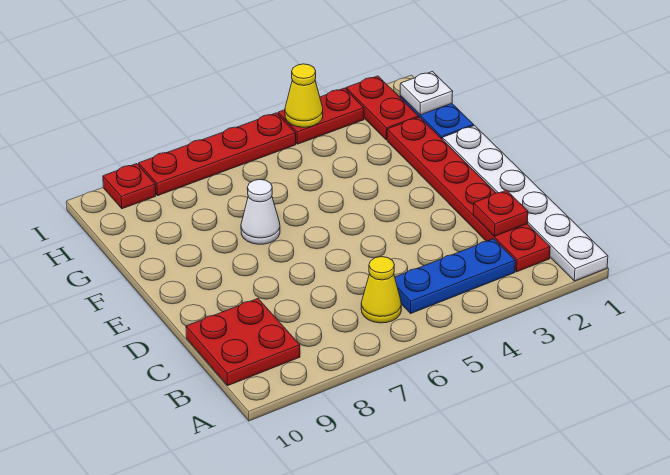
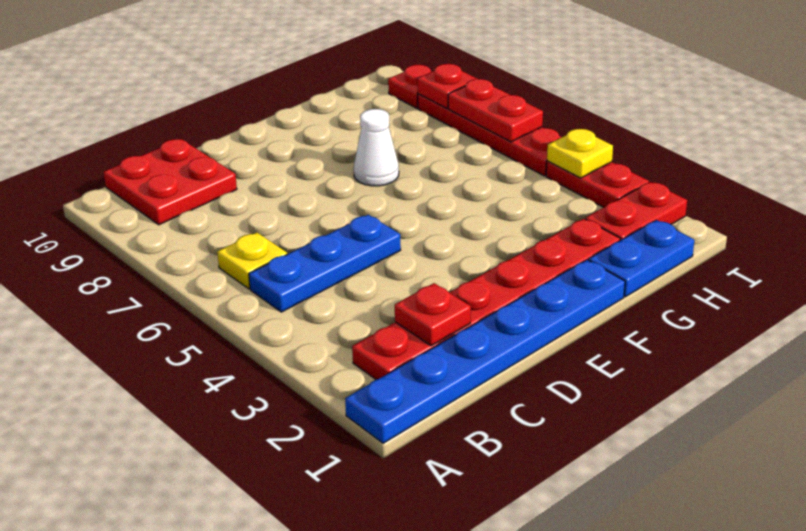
white plate A1:F1 level 1 -> blue plate A1:F1 level 1
blue plate B3:B5 level 1 -> blue plate B5:D5 level 1
yellow cone B6 level 1 -> yellow plate B6 level 1
white plate H1 level 2 -> none
yellow cone I4 level 2 -> yellow plate I4 level 2
none -> red plate I6:I7 level 2
none -> red plate I8 level 2

